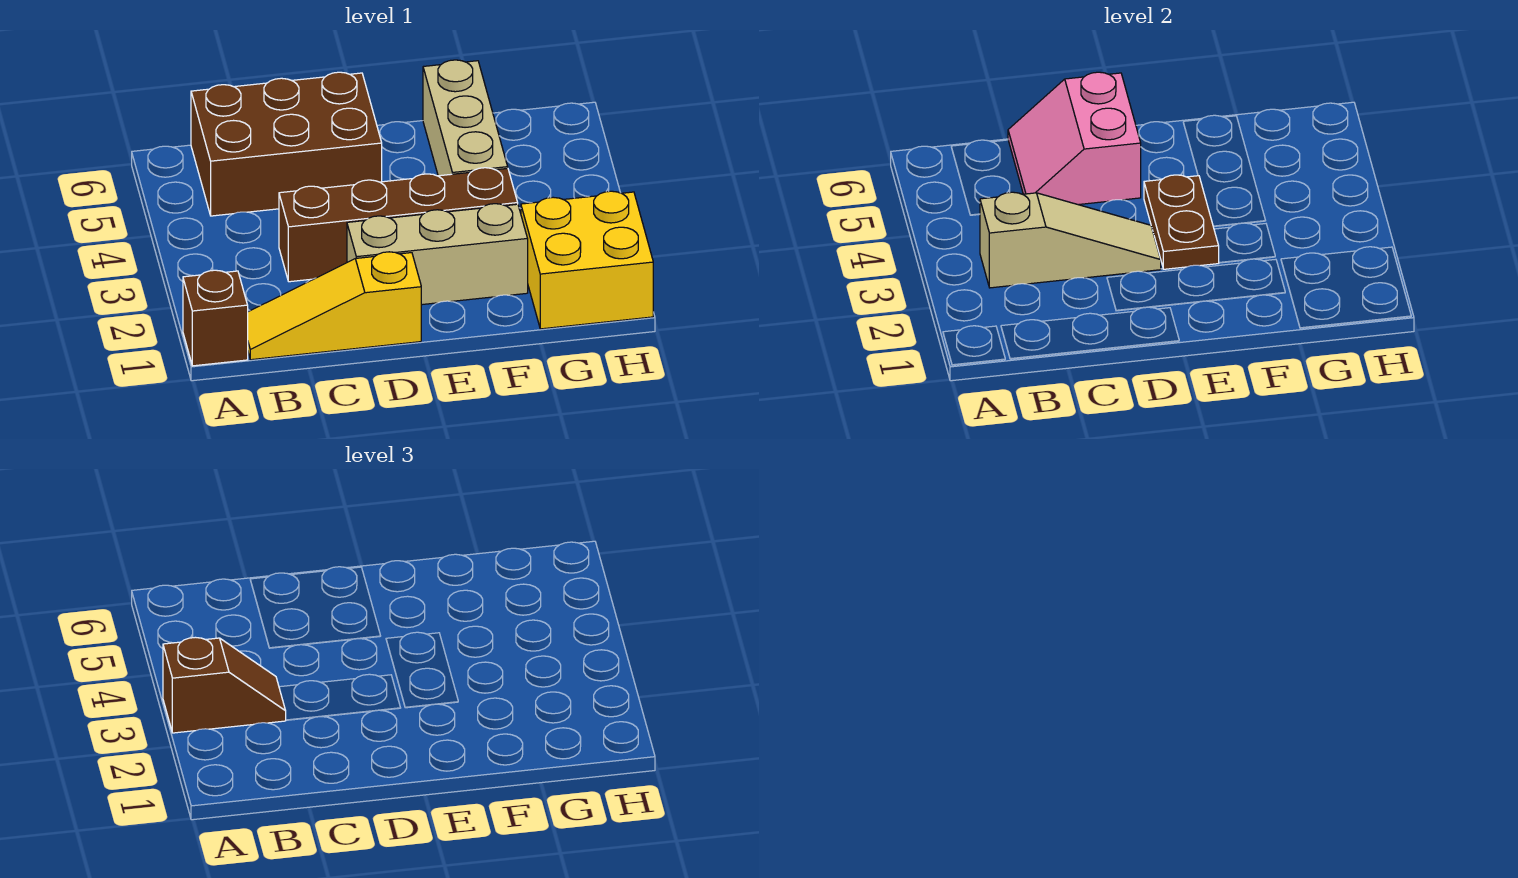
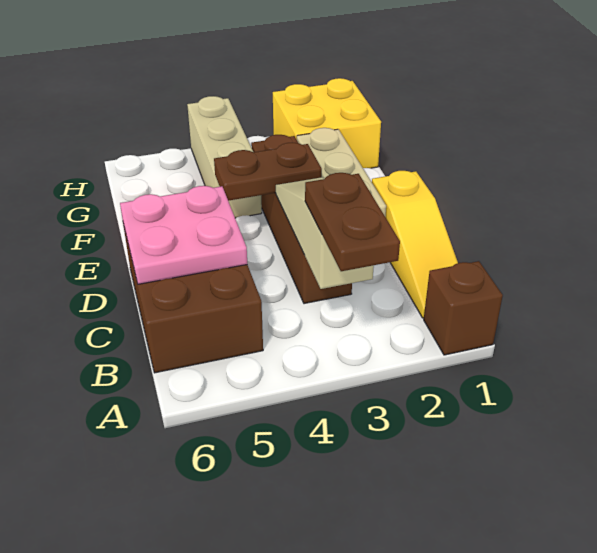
brown slope A3:B3 level 3 top A -> brown plate A3:B3 level 3
pink slope C5:D6 level 2 top D -> pink plate C5:D6 level 2
tan brick F4:F6 level 1 -> tan brick F4:H4 level 1

